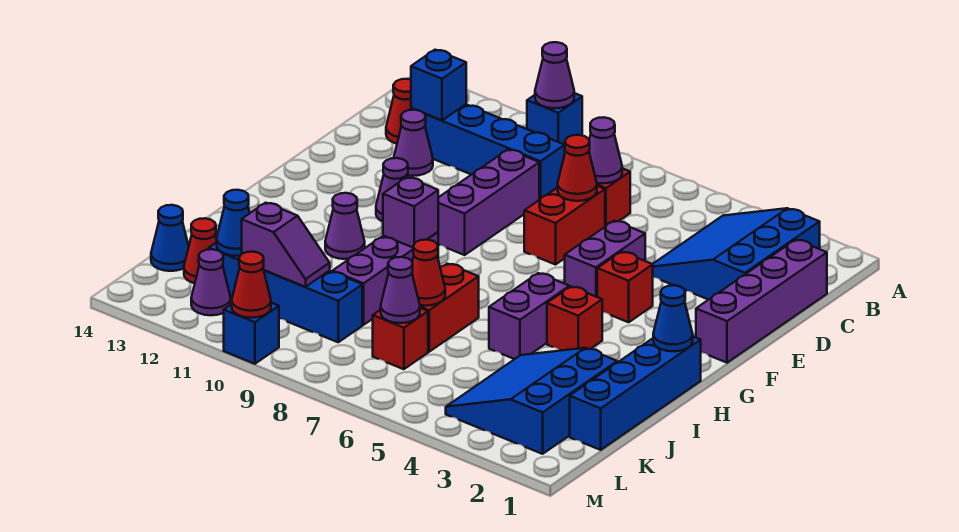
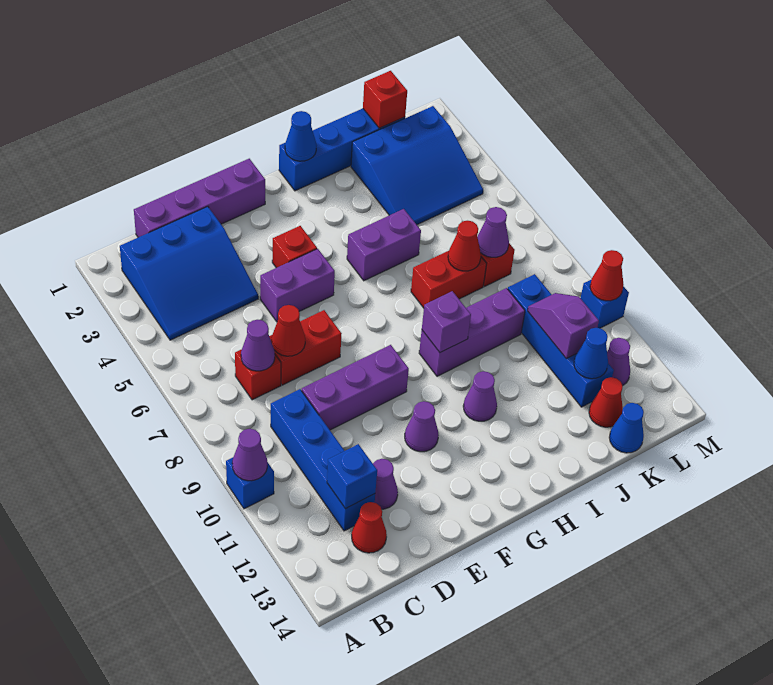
red brick H4 level 1 -> red brick K1 level 2

